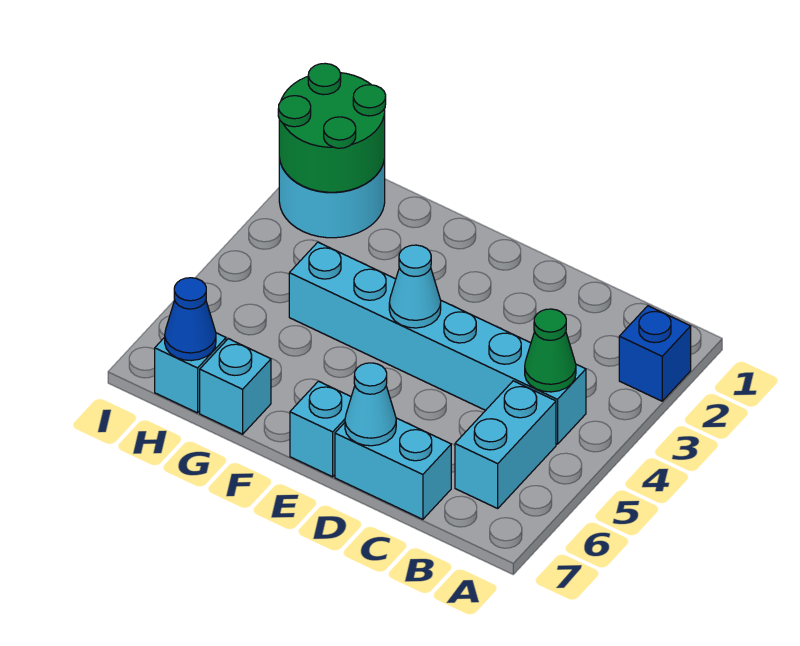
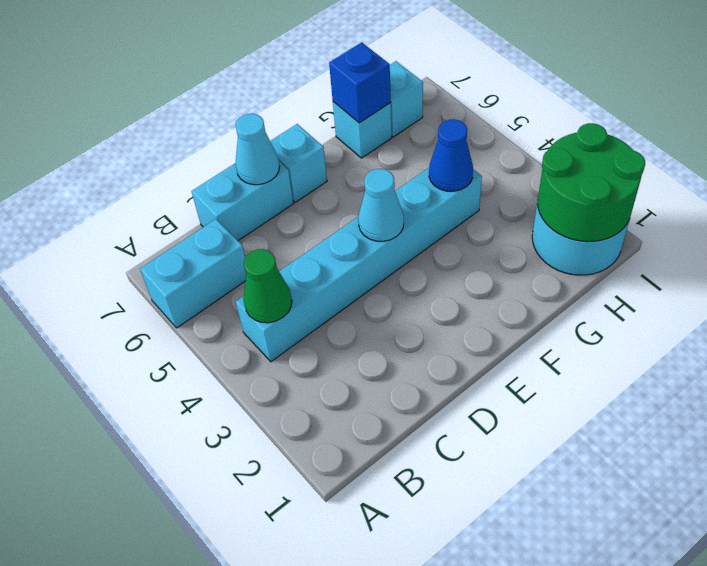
blue brick A2 level 1 -> blue brick G7 level 2
cyan brick B5:B6 level 1 -> cyan brick A6:B6 level 1
blue cone H7 level 2 -> blue cone G4 level 2

